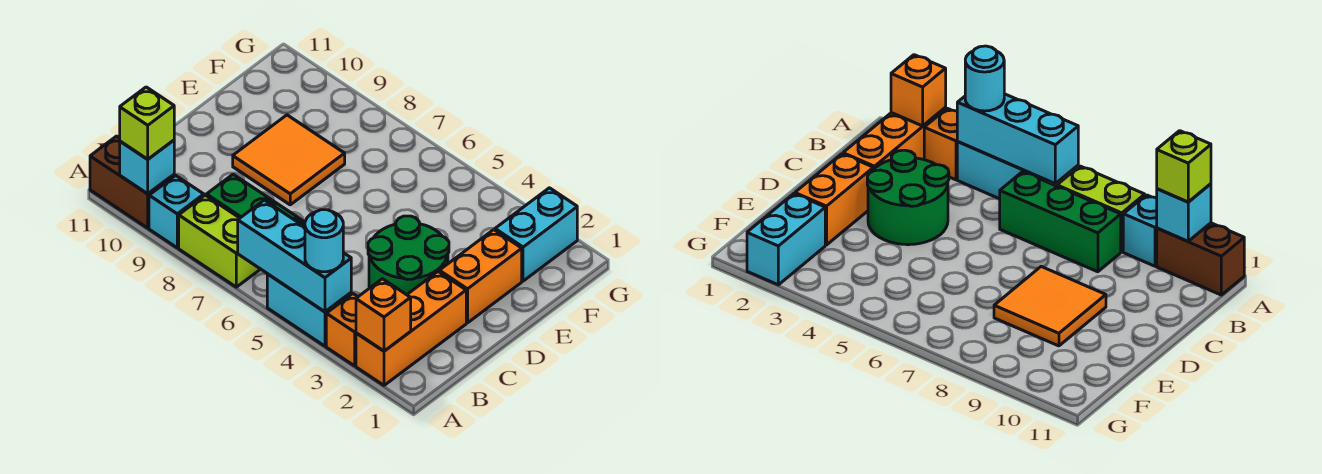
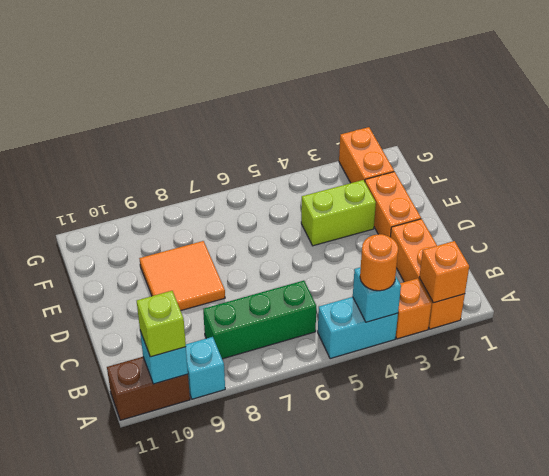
cyan brick A4:A6 level 2 -> cyan brick A4 level 2
cyan round brick A4 level 3 -> orange round brick A4 level 3
lime brick A7:A8 level 1 -> lime brick E3:E4 level 1
green round brick C3:D4 level 1 -> none
cyan brick F2:G2 level 1 -> orange brick F2:G2 level 1

